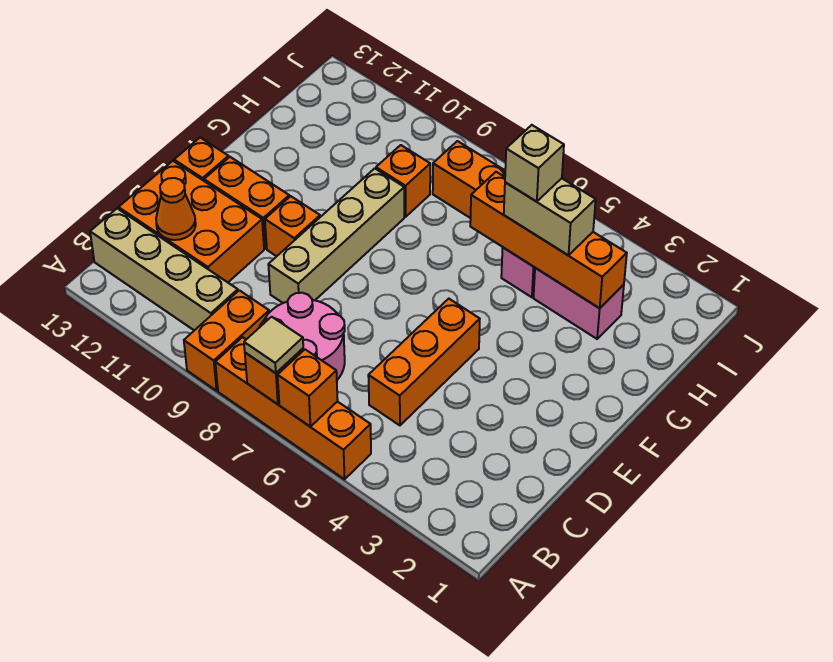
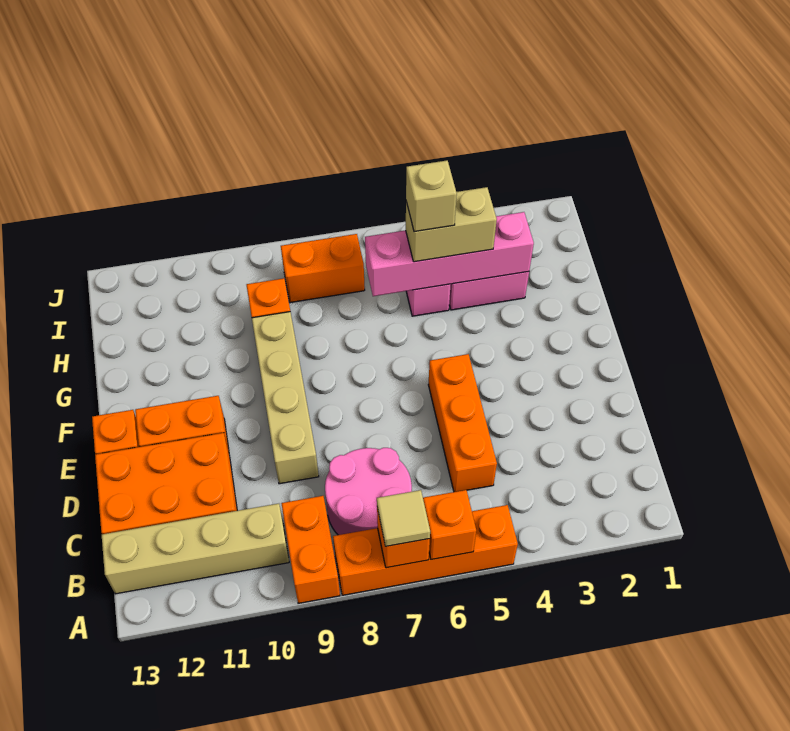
orange cone C12 level 2 -> none
orange brick E10 level 1 -> none
orange brick H3:H6 level 2 -> pink brick H3:H6 level 2

